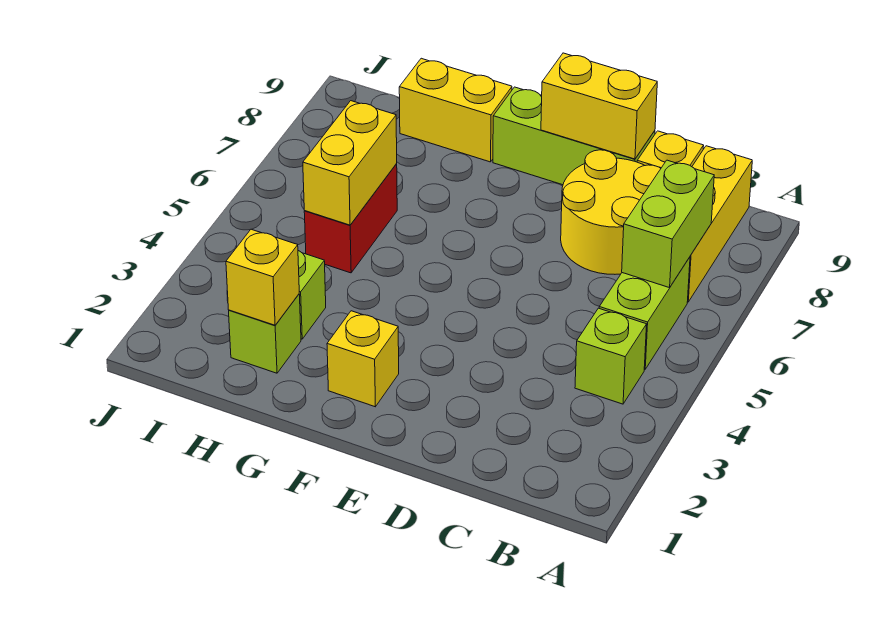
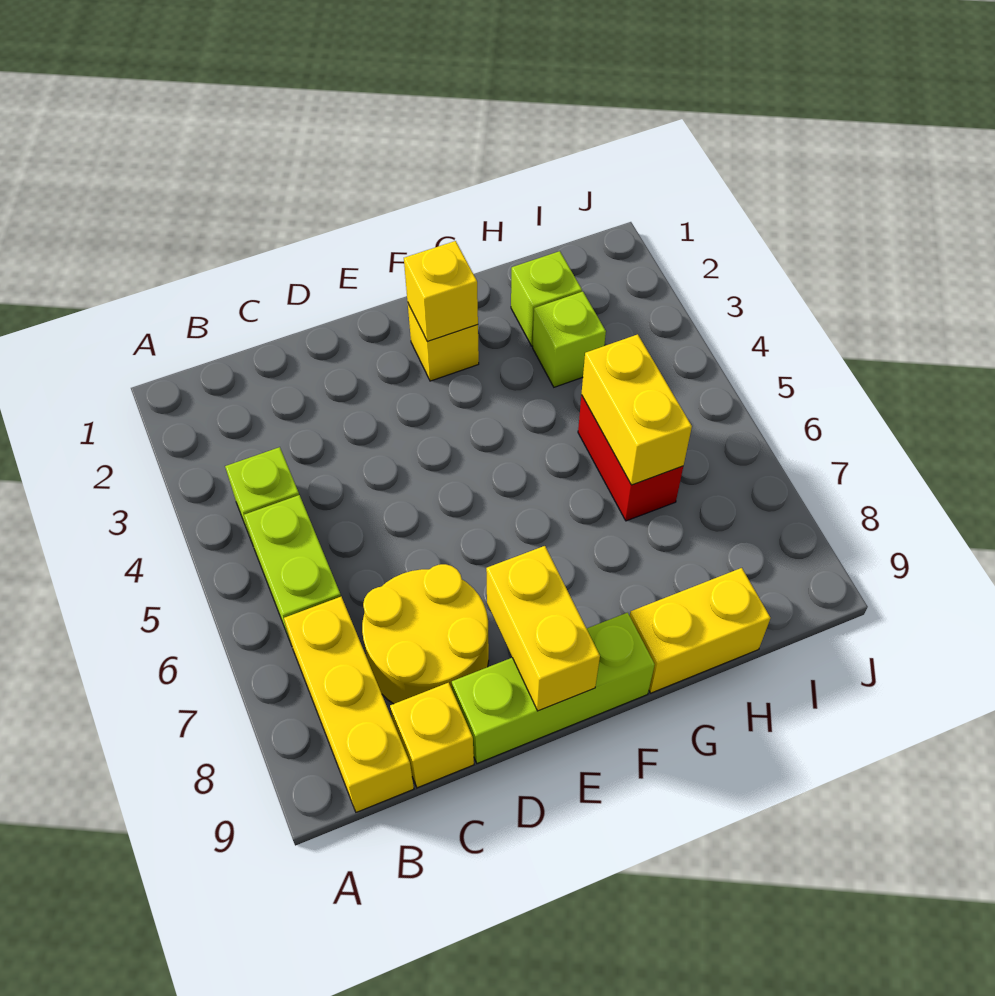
lime brick B6:B7 level 2 -> none
yellow brick D9:E9 level 2 -> yellow brick E8:E9 level 2
yellow brick H2 level 2 -> yellow brick F2 level 2

